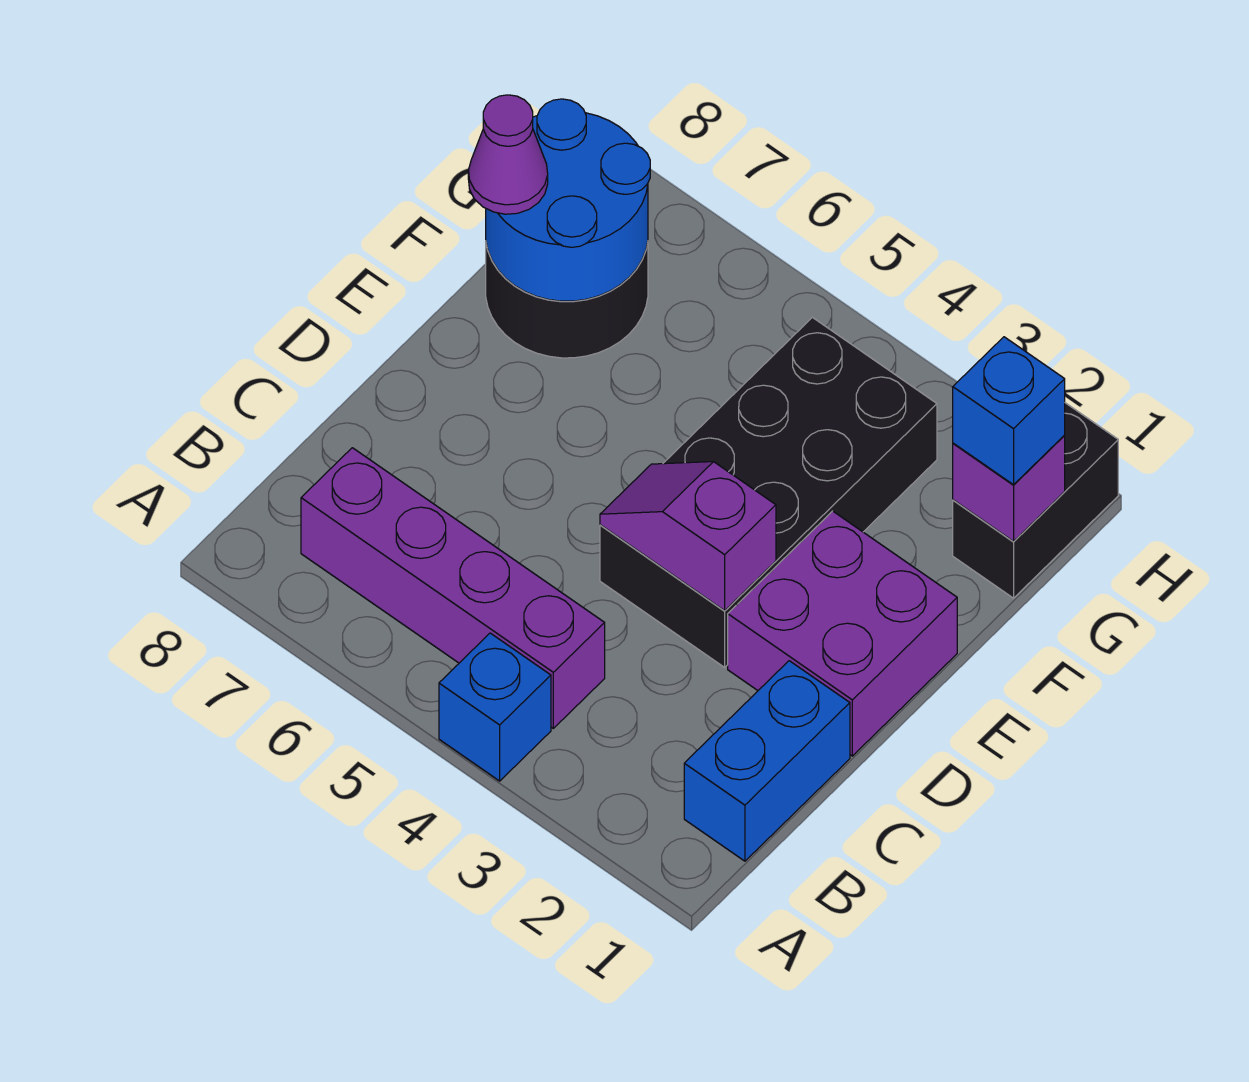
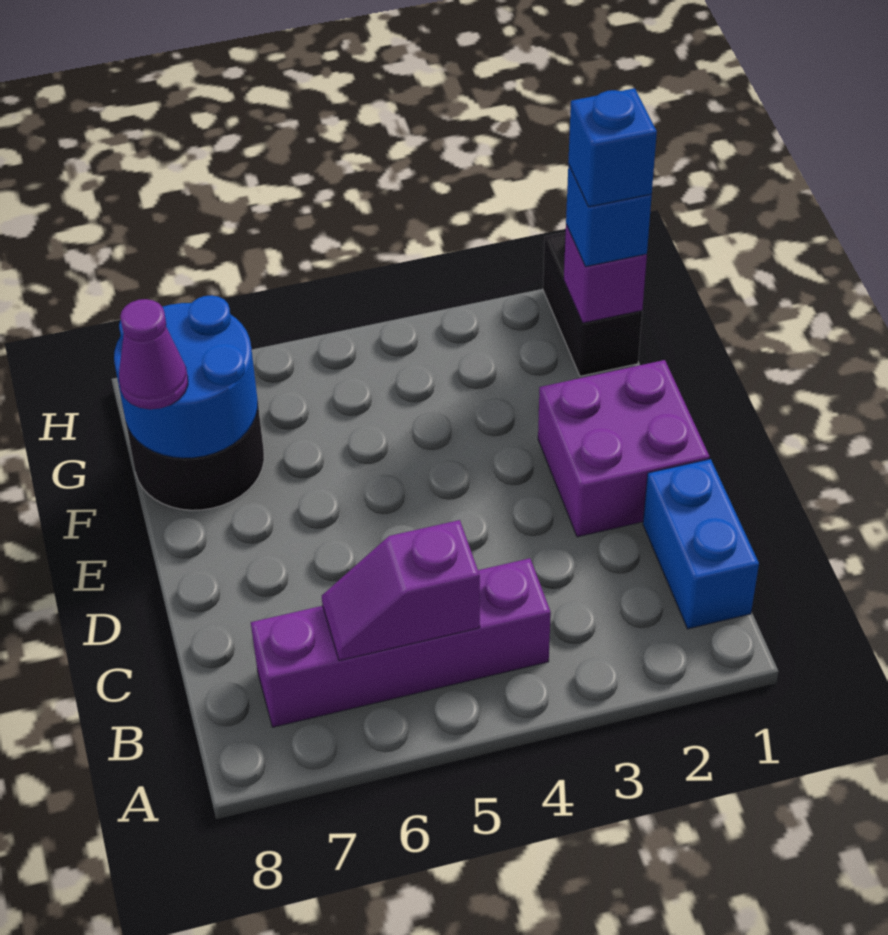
blue brick A4 level 1 -> blue brick G1 level 4
black brick D3:G4 level 1 -> none
purple slope D3:D4 level 2 top 3 -> purple slope B5:B6 level 2 top 5

